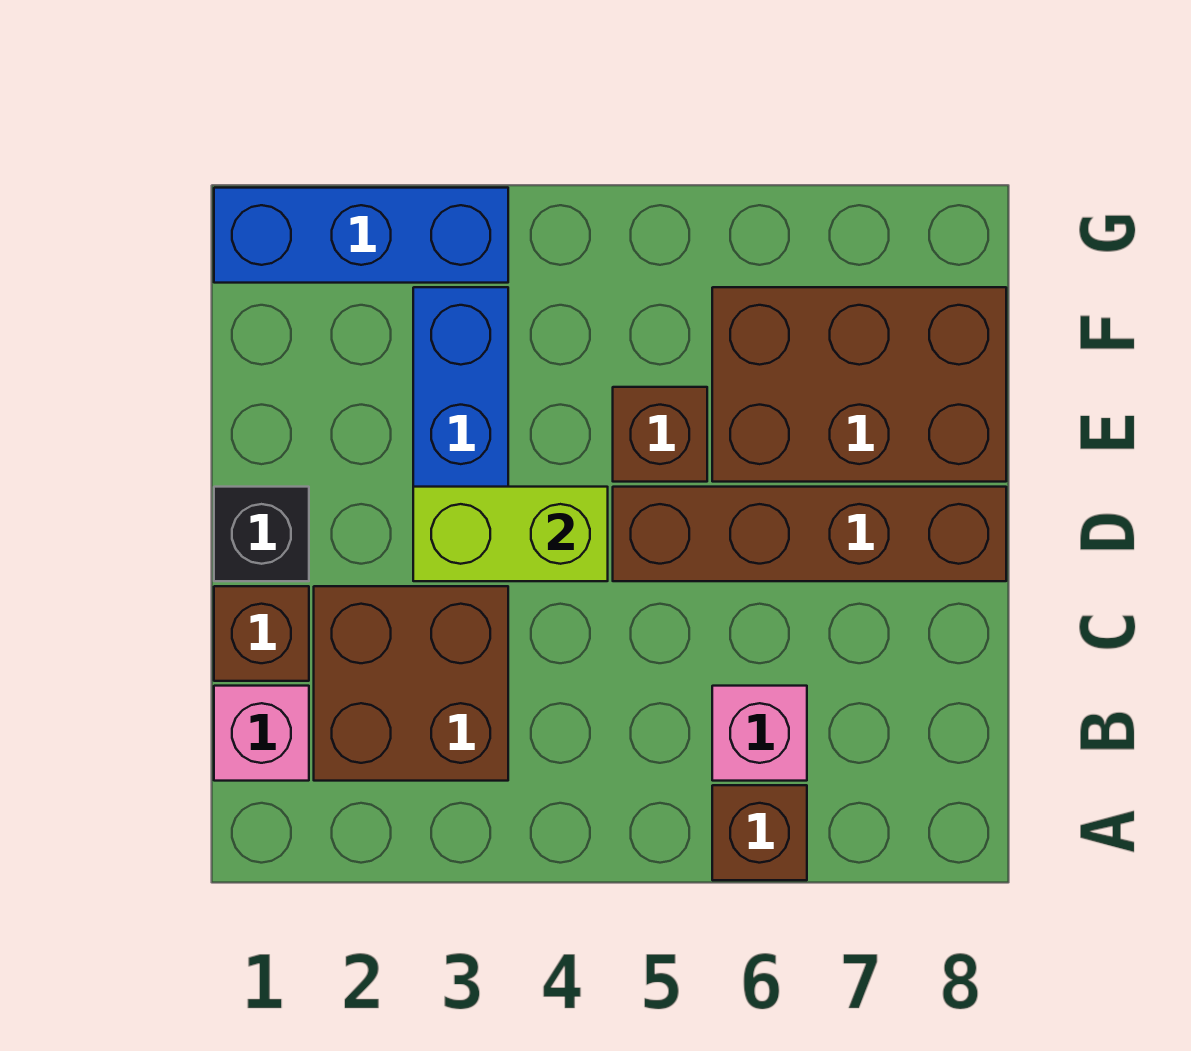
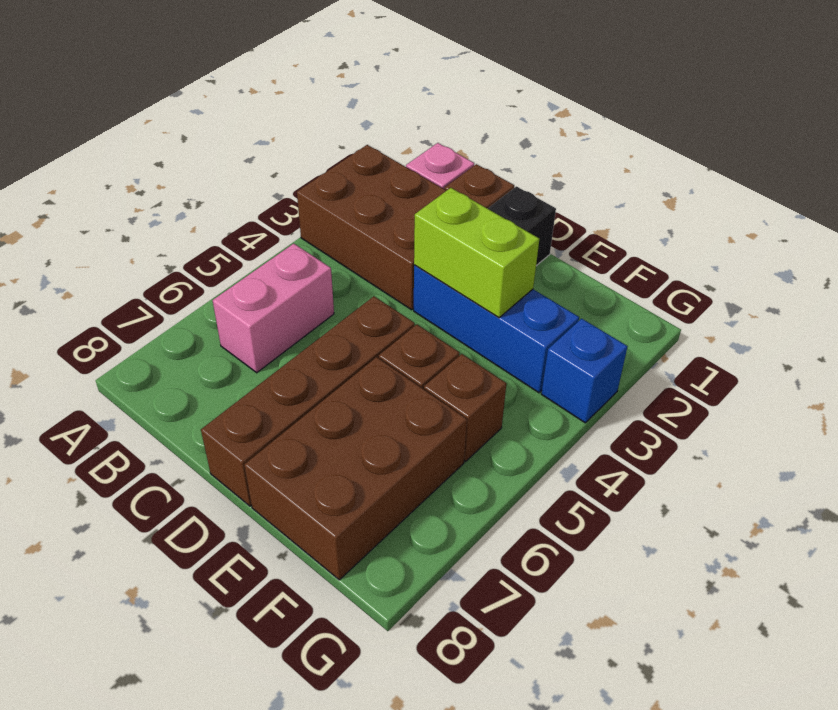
brown brick A6 level 1 -> brown brick F5 level 1
brown brick B2:C3 level 1 -> brown brick A2:C3 level 1
pink brick B6 level 1 -> pink brick B5:B6 level 1
lime brick D3:D4 level 2 -> lime brick D3:E3 level 2
blue brick G1:G3 level 1 -> blue brick G3 level 1

